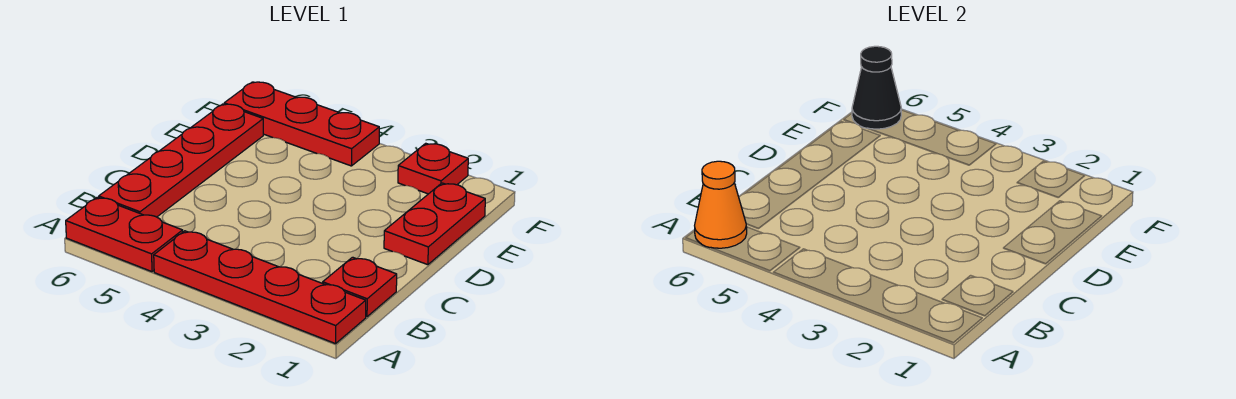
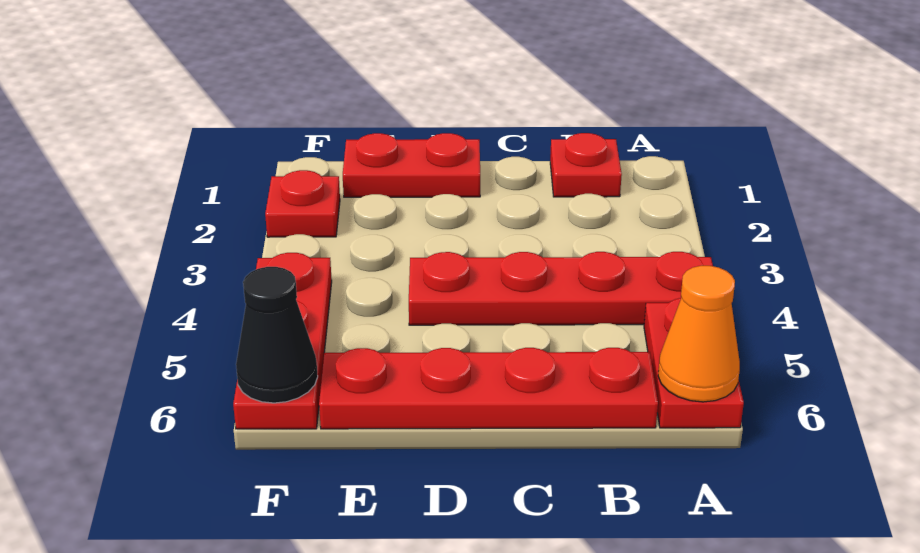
red plate A1:A4 level 1 -> red plate A4:D4 level 1

